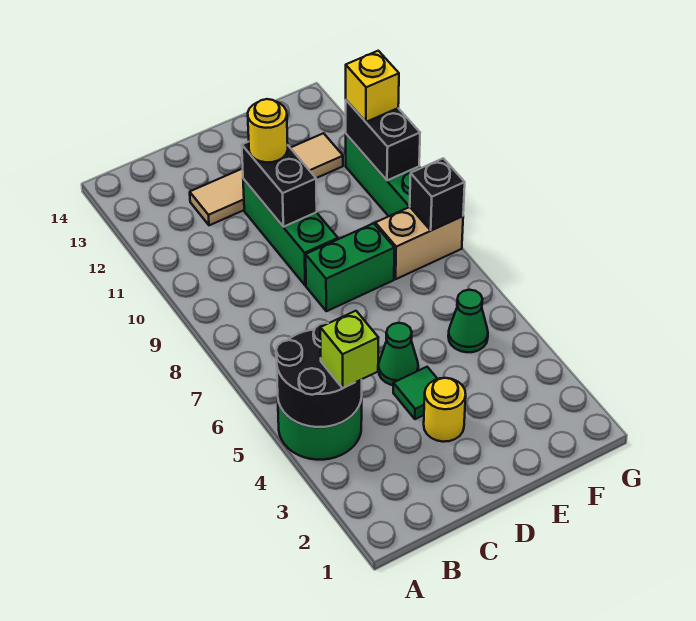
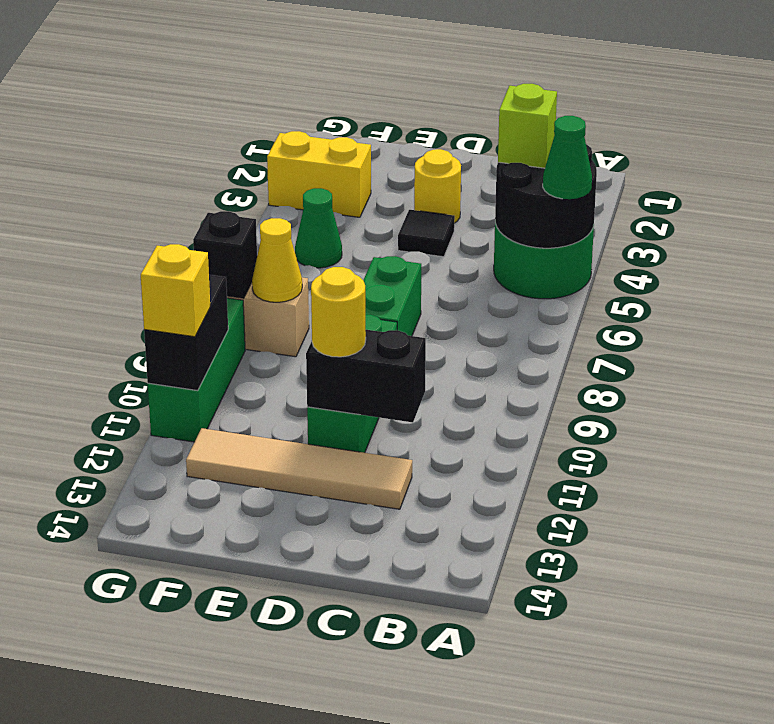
green tile D4 level 1 -> black tile D4 level 1
green cone D5 level 1 -> green cone A5 level 3
green brick D8:E8 level 1 -> green brick D7:D8 level 1
black brick D10:D11 level 2 -> black brick C11:D11 level 2
none -> yellow brick F3:G3 level 1
none -> yellow cone F8 level 2

